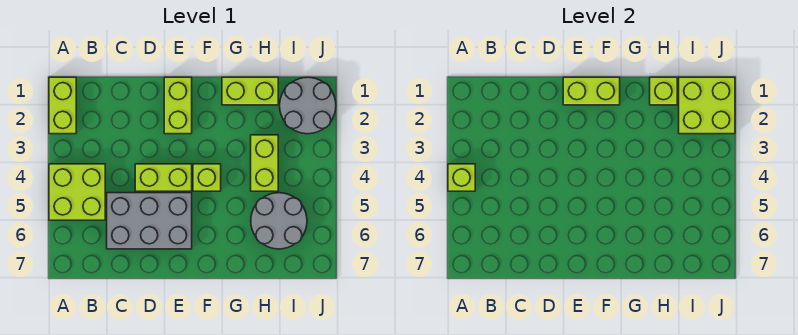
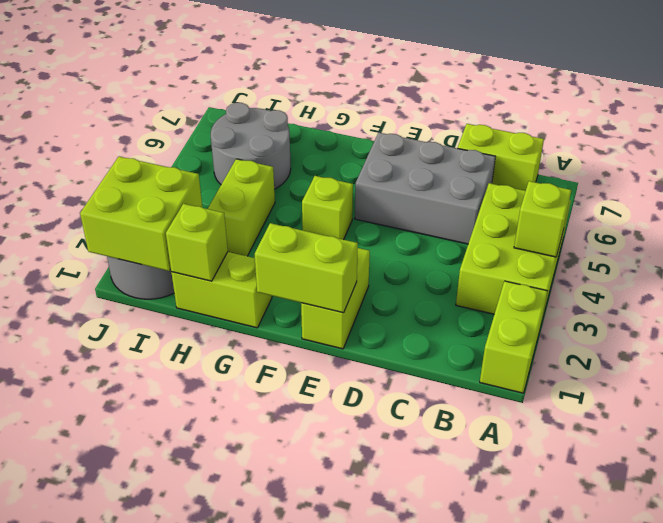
lime brick A4:B5 level 1 -> lime brick A3:B5 level 1
lime brick D4:E4 level 1 -> lime brick B7:C7 level 1

